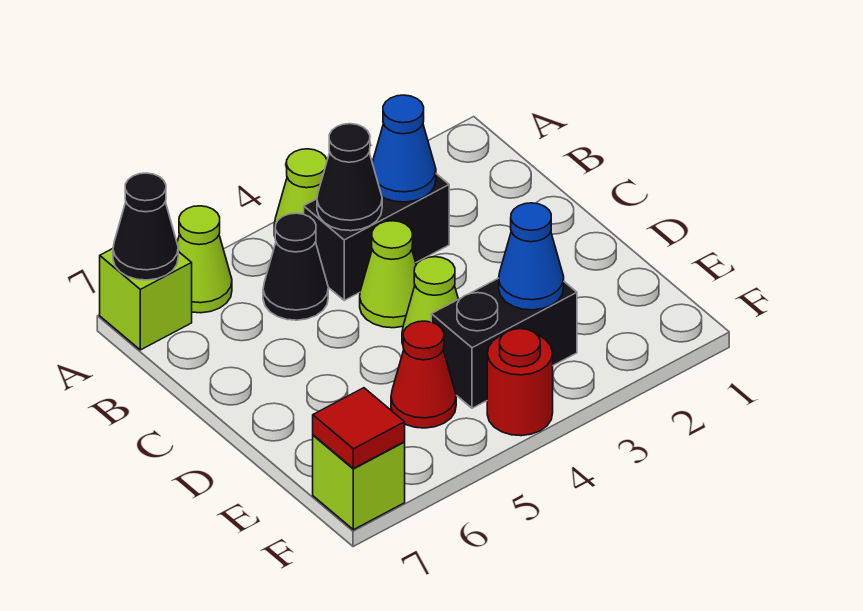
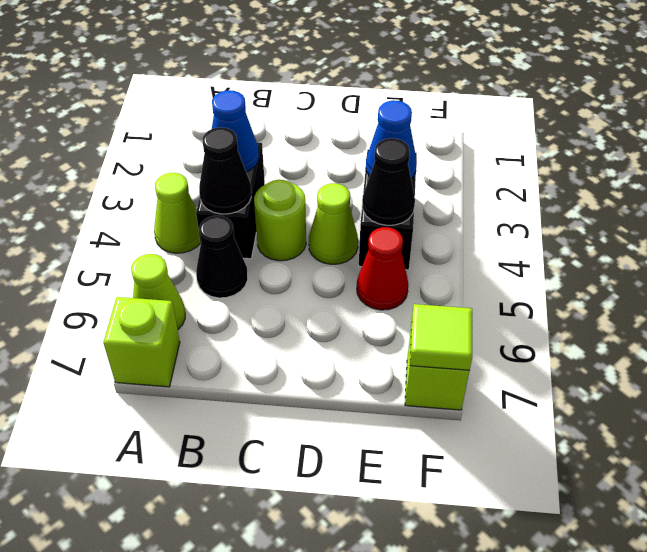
black cone A7 level 2 -> black cone E4 level 2
lime cone C4 level 1 -> lime round brick C4 level 1
red round brick F4 level 1 -> none
red tile F7 level 2 -> lime tile F7 level 2

